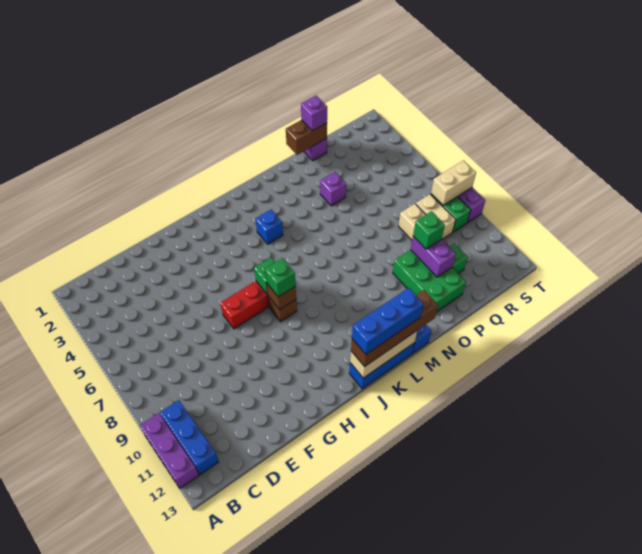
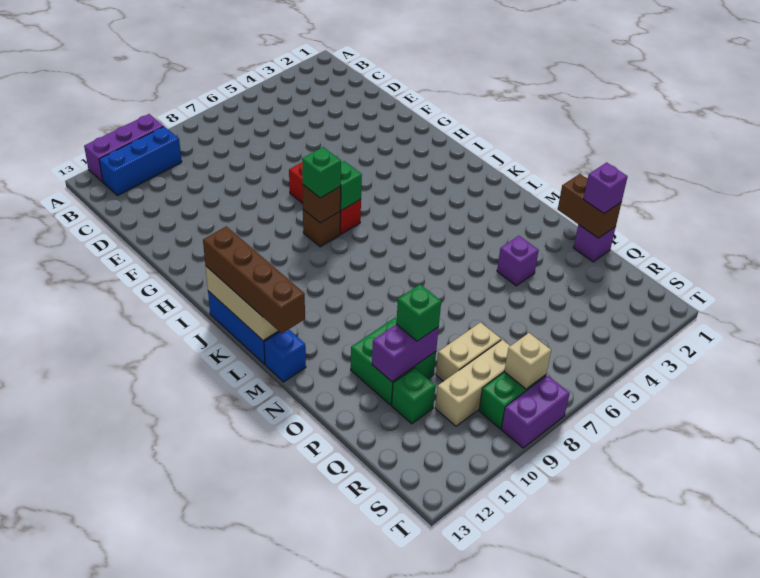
blue brick J13:L13 level 4 -> none
blue brick K4 level 1 -> none
green brick O10:P12 level 1 -> green brick O10:P11 level 1
tan brick R8:R9 level 1 -> tan brick R8:R10 level 1
tan brick S8:T8 level 2 -> tan brick S8 level 2

